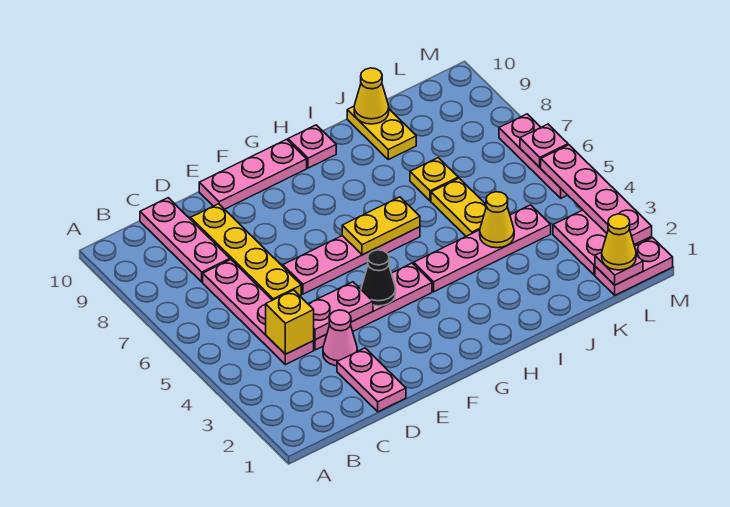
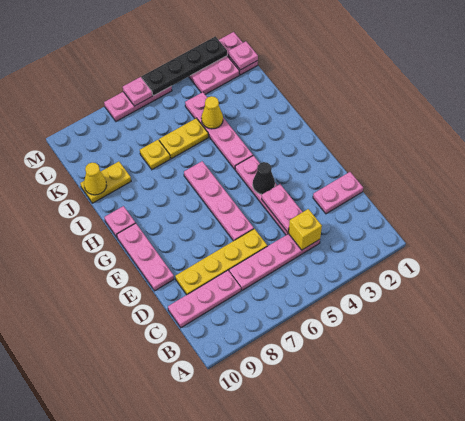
pink cone D3 level 1 -> none
yellow plate G6:H6 level 2 -> none
yellow cone L1 level 3 -> none
pink plate M2:M5 level 2 -> black plate M2:M5 level 2

